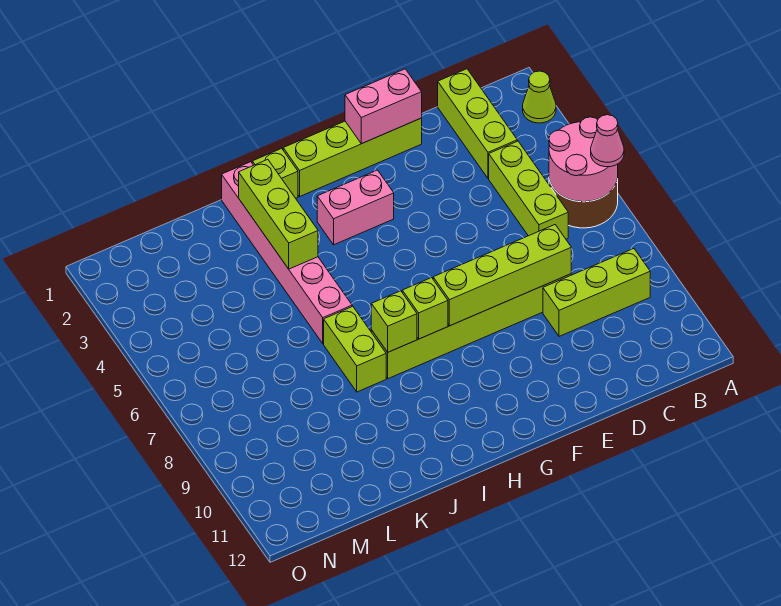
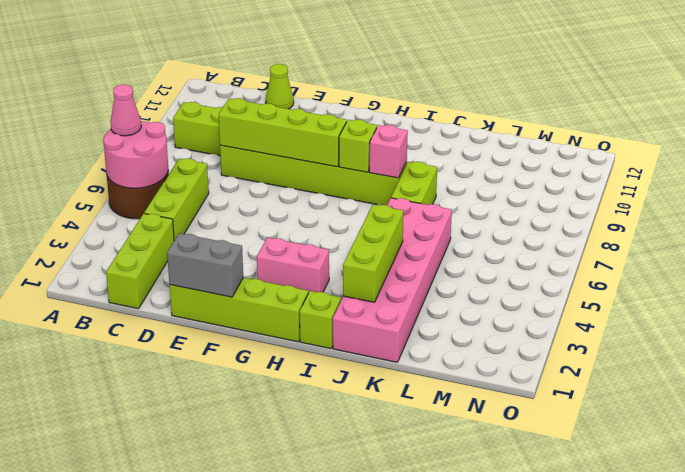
lime cone A2 level 1 -> lime cone D12 level 1
pink brick E1:F1 level 2 -> grey brick E1:F1 level 2
lime brick I8 level 2 -> pink brick I8 level 2
pink brick J1:J6 level 1 -> pink brick J1:K6 level 1

